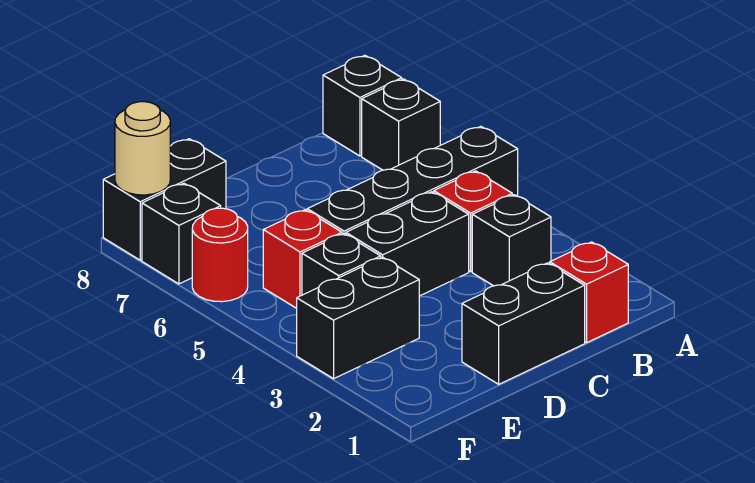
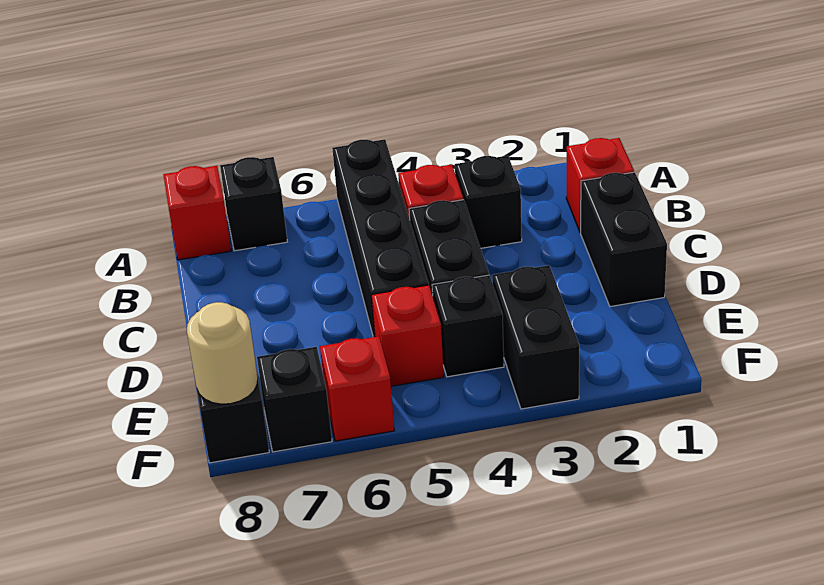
black brick A8 level 1 -> red brick A8 level 1
red round brick F6 level 1 -> red brick F6 level 1

